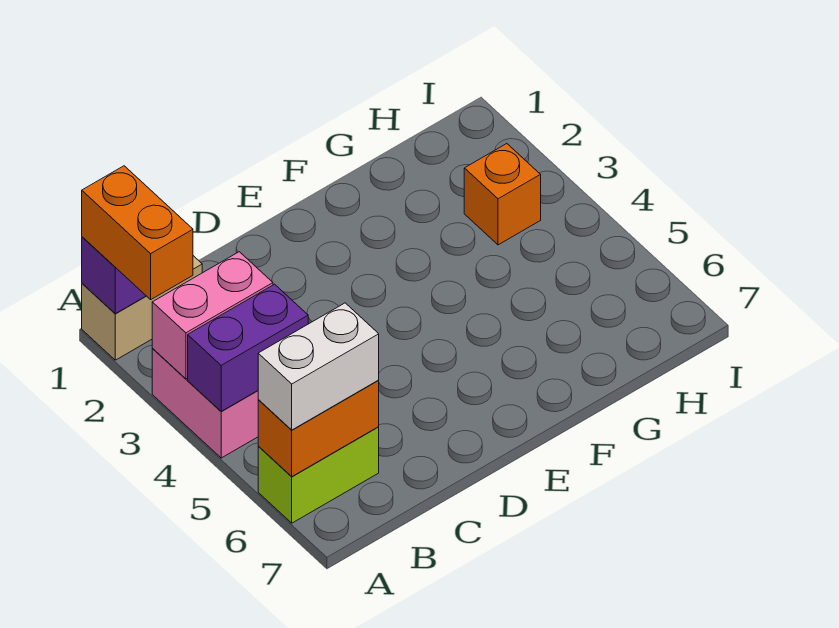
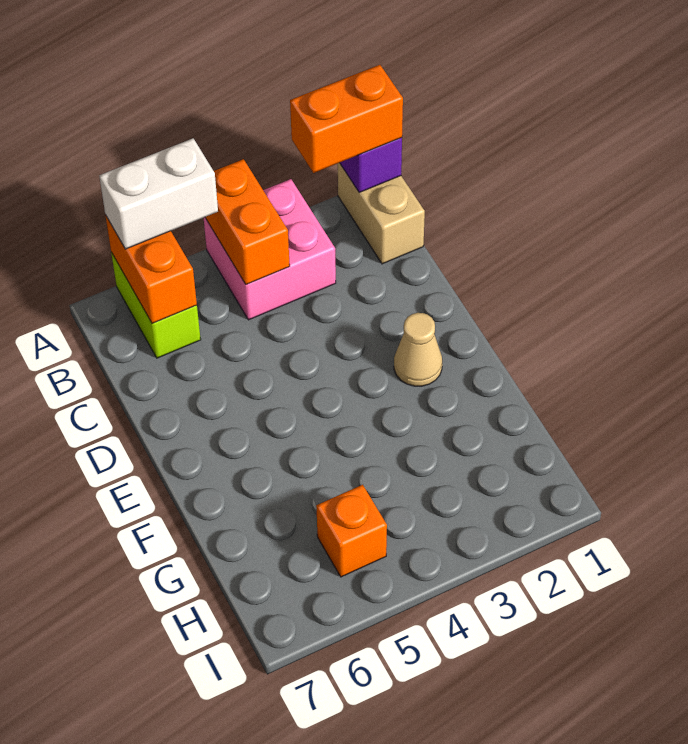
pink brick A3:B3 level 2 -> none
purple brick A4:B4 level 2 -> orange brick A4:B4 level 2
white brick A6:B6 level 3 -> white brick A5:A6 level 3
none -> tan cone E2 level 1
orange brick H3 level 1 -> orange brick H5 level 1

